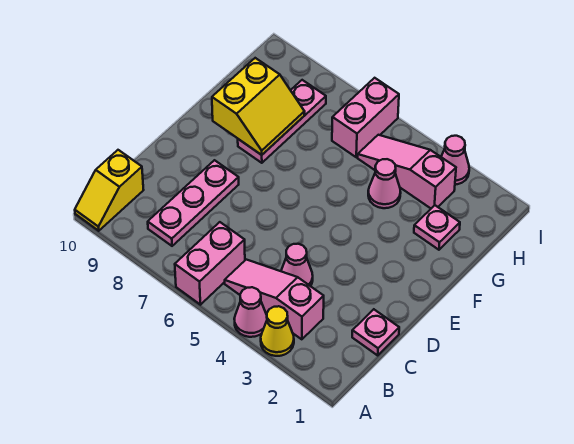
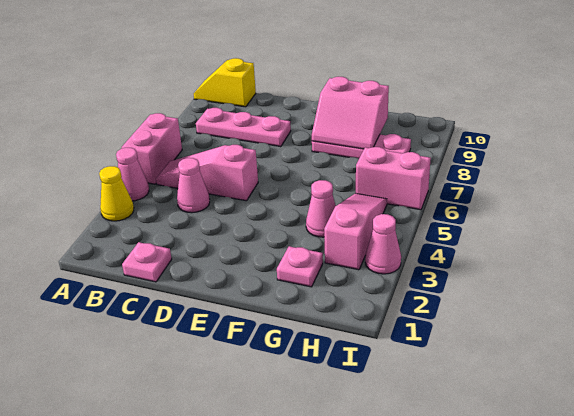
pink brick A6:B6 level 1 -> pink brick A5:A6 level 1
pink slope B3:B5 level 1 top 3 -> pink slope B5:D5 level 1 top D
yellow slope F8:G9 level 2 top 9 -> pink slope F8:G9 level 2 top 9

